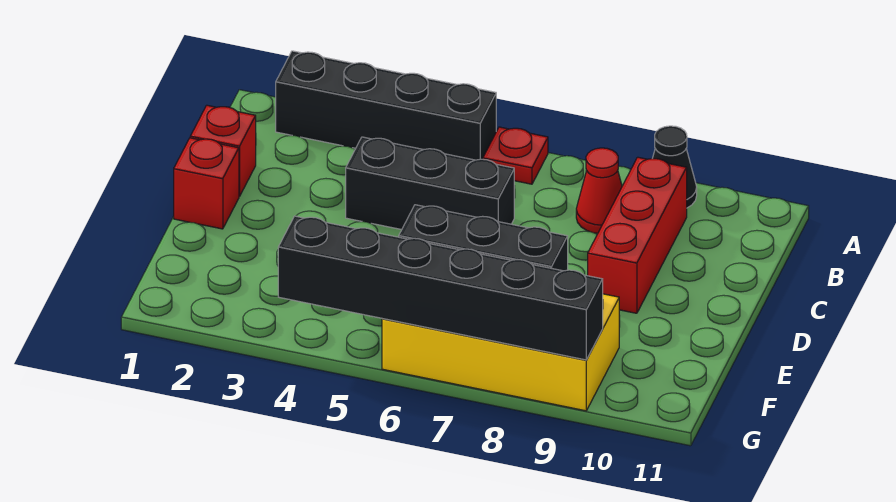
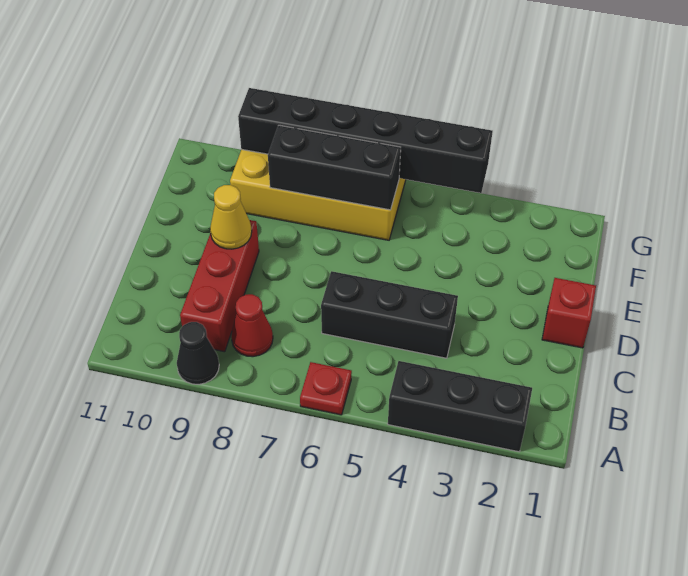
black brick A2:A5 level 1 -> black brick A2:A4 level 1
red brick C1 level 1 -> none
none -> yellow cone D9 level 2

